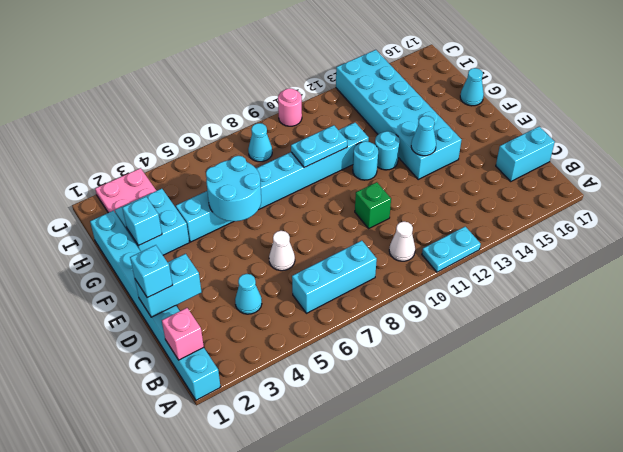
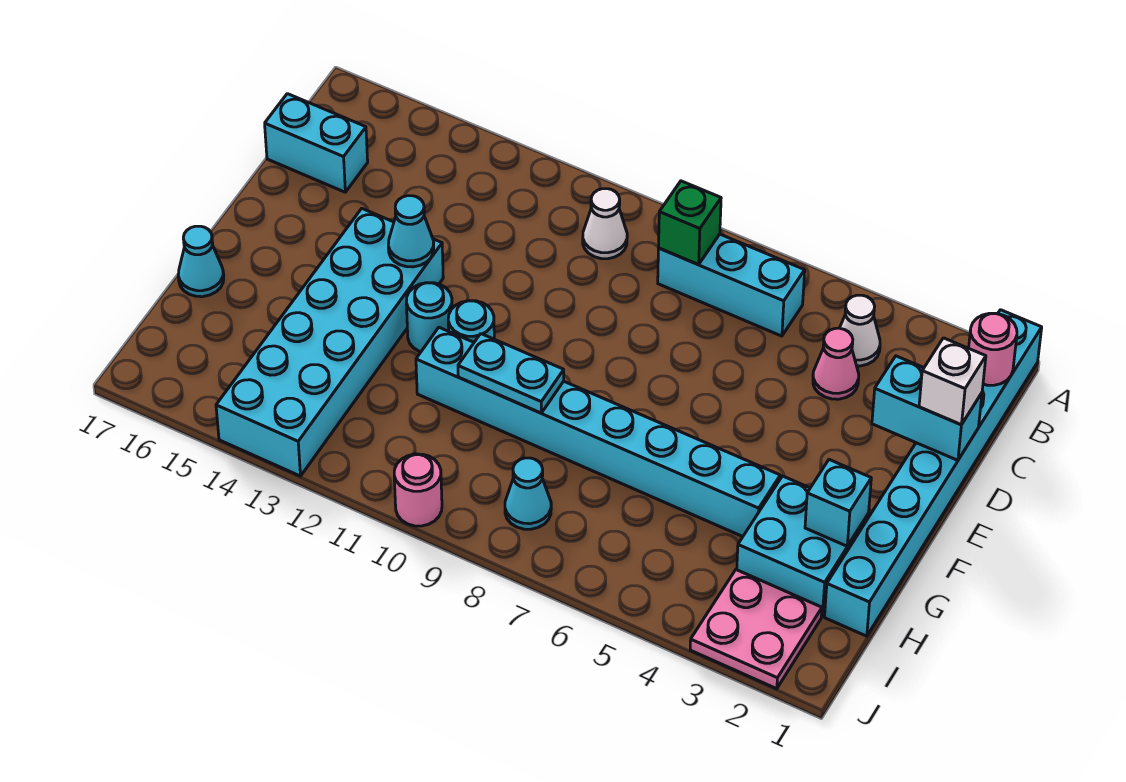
cyan plate A11:A12 level 1 -> none
pink brick B1 level 2 -> pink round brick B1 level 2
cyan cone C4 level 1 -> pink cone C4 level 1
cyan brick D1 level 3 -> white brick D1 level 3
white cone D6 level 1 -> white cone B4 level 1
green brick D10 level 1 -> green brick B8 level 2
cyan round brick F5:G6 level 2 -> none

